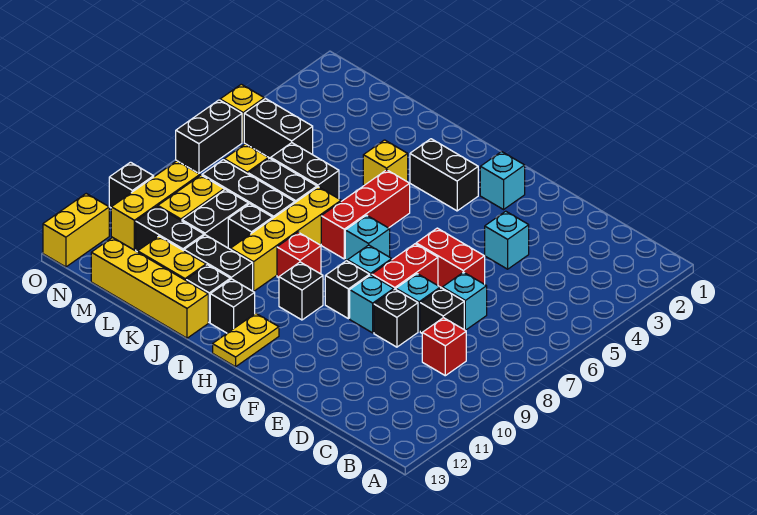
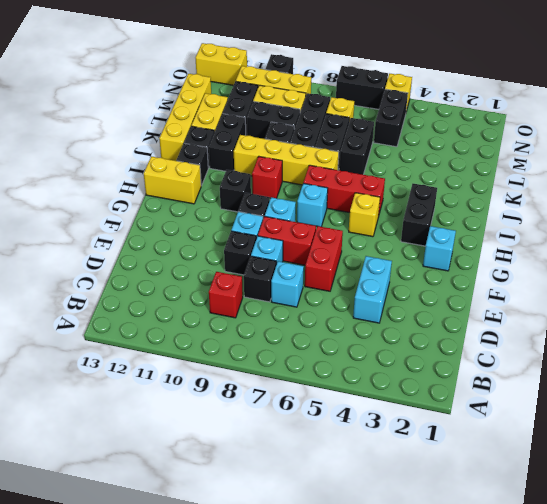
cyan brick E4 level 1 -> cyan brick D4:E4 level 1
yellow plate H12:H13 level 1 -> yellow brick H12:H13 level 1
yellow brick J4 level 1 -> yellow brick H5 level 1

